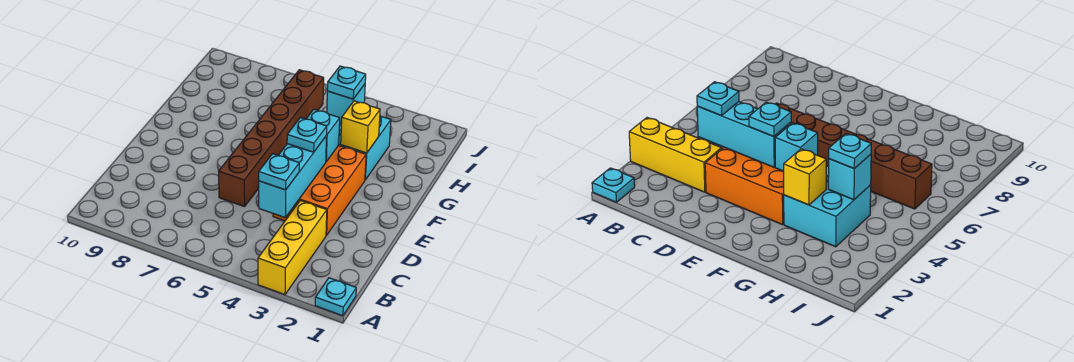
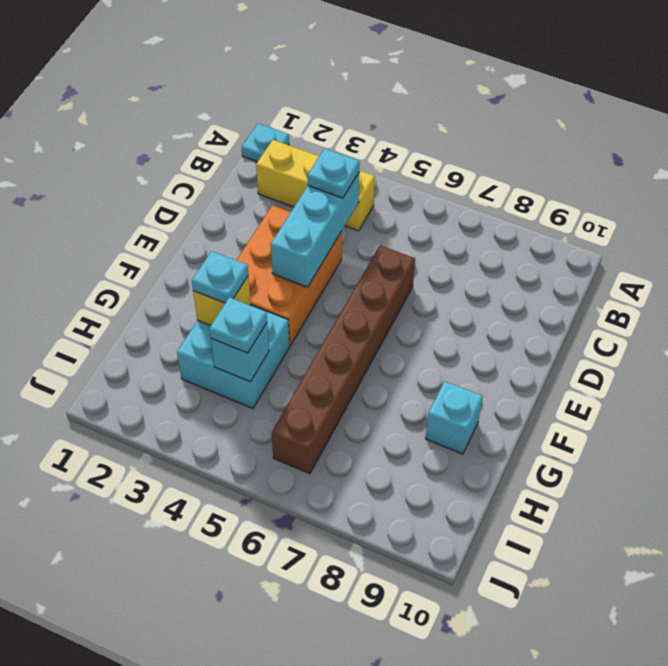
yellow brick A3:C3 level 1 -> yellow brick B2:B4 level 1
cyan plate E4 level 3 -> cyan plate G3 level 3
cyan brick F4 level 2 -> cyan brick G9 level 1

